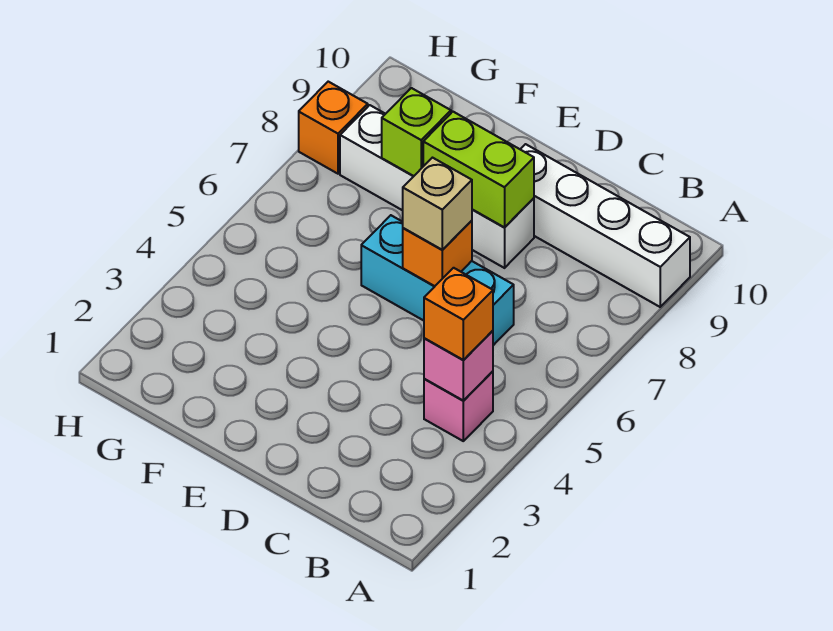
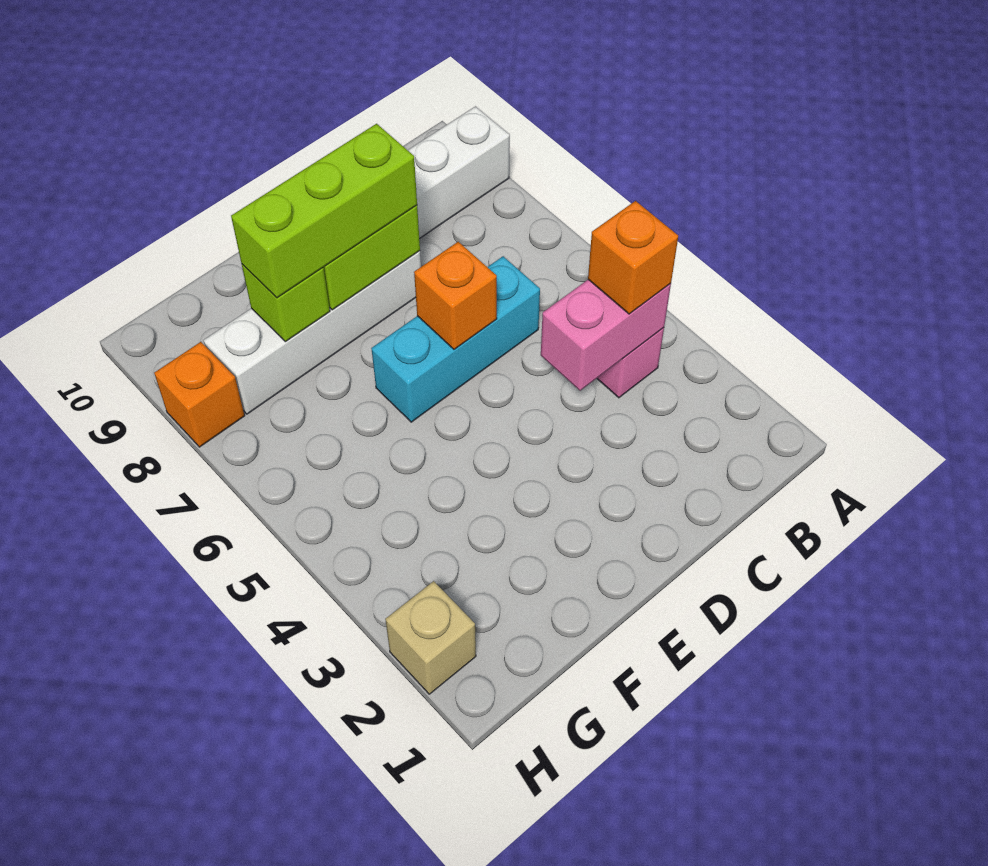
pink brick B4 level 2 -> pink brick B4:C4 level 2
tan brick D6 level 3 -> tan brick H2 level 1
none -> lime brick D8:F8 level 3

